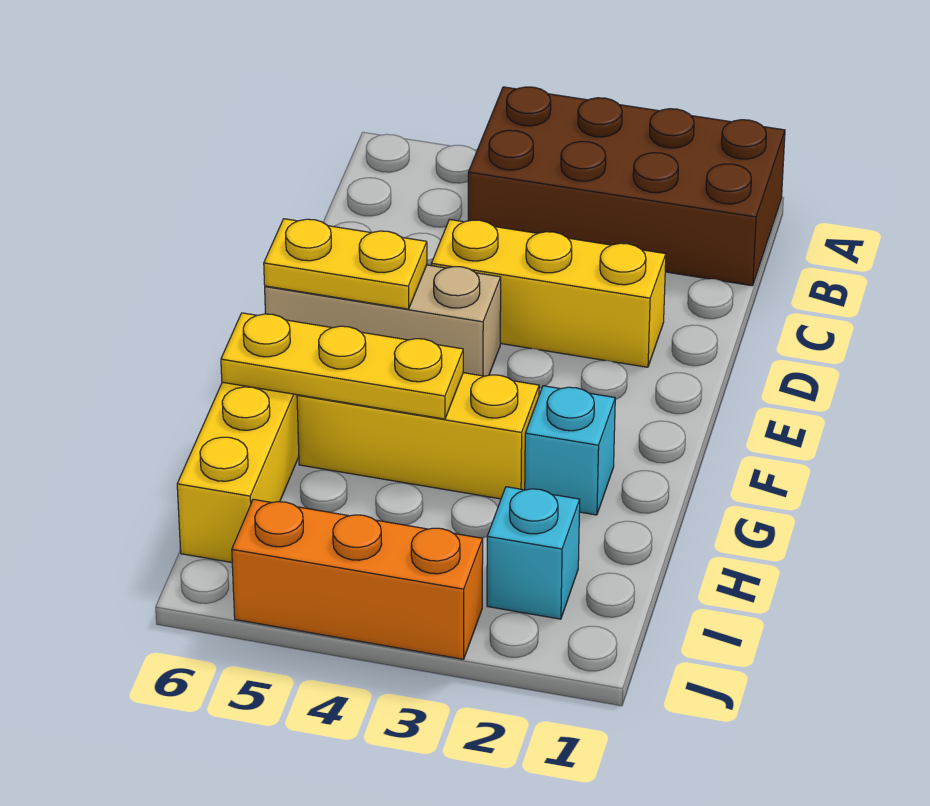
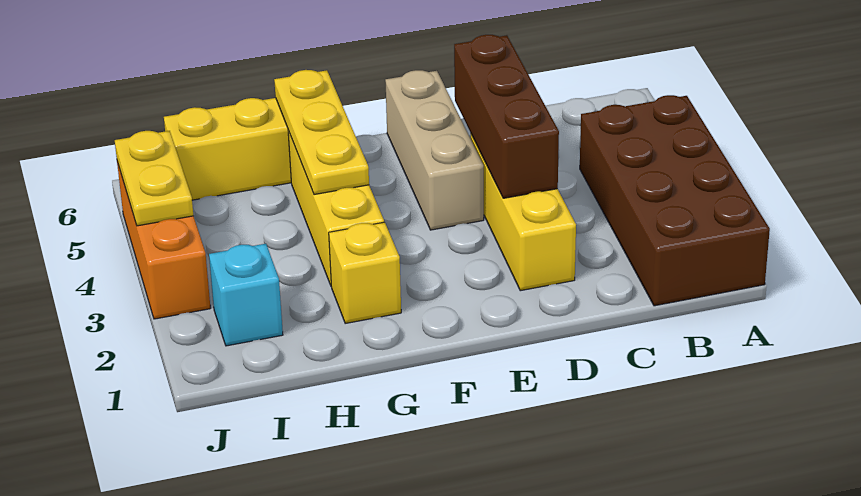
none -> brown brick D3:D5 level 2
yellow plate E5:E6 level 2 -> yellow plate J4:J5 level 2
cyan brick G2 level 1 -> yellow brick G2 level 1

